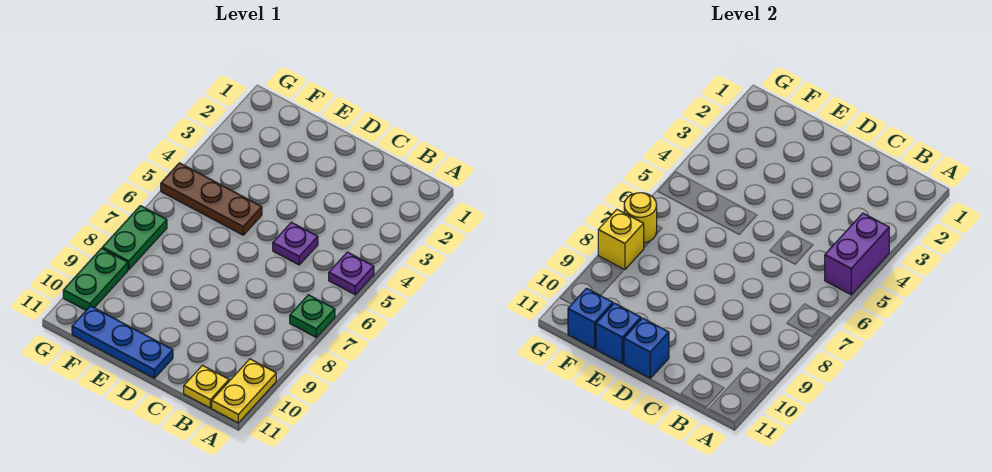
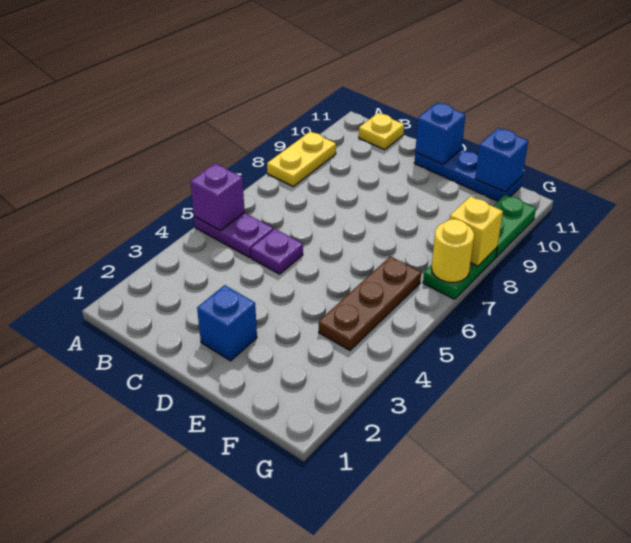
purple brick A4:A5 level 2 -> purple brick A5 level 2
purple plate A5 level 1 -> purple plate A5:B5 level 1
green plate A7 level 1 -> none
yellow plate A10:A11 level 1 -> yellow plate A8:A9 level 1
brown plate E5:G5 level 1 -> brown plate F4:F6 level 1
blue brick E11 level 2 -> blue brick D2 level 1

